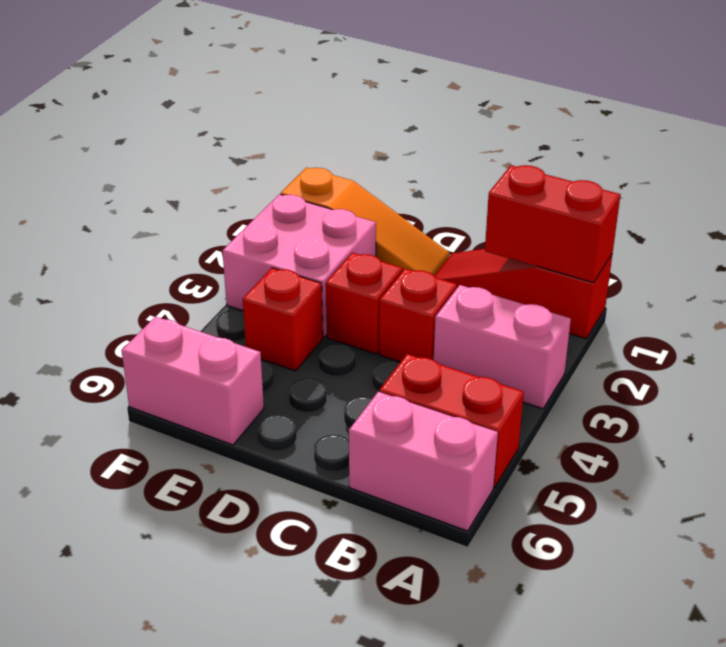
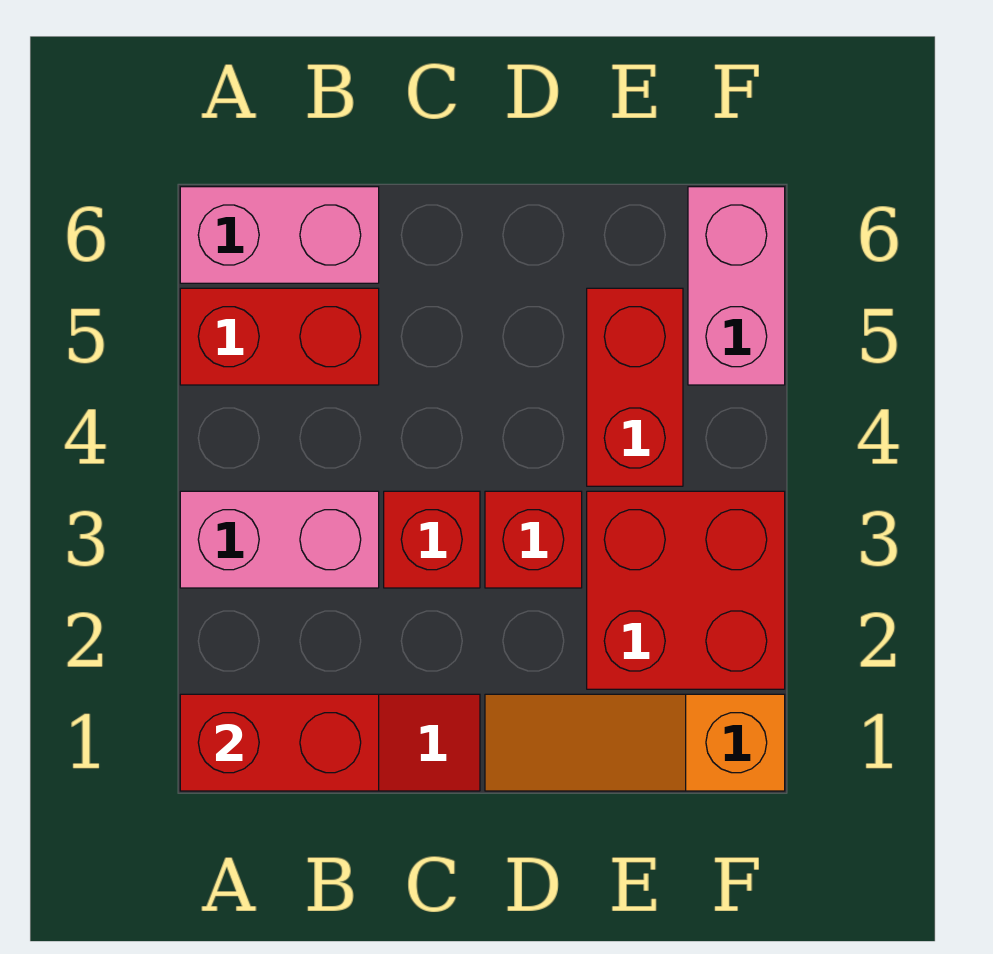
pink brick E2:F3 level 1 -> red brick E2:F3 level 1
red brick E4 level 1 -> red brick E4:E5 level 1
pink brick E6:F6 level 1 -> pink brick F5:F6 level 1

